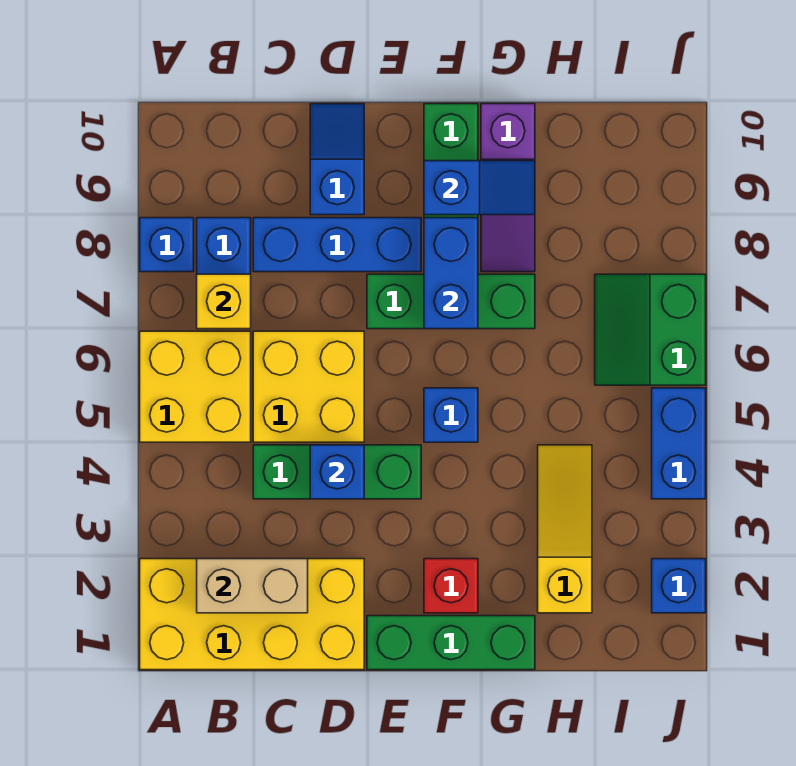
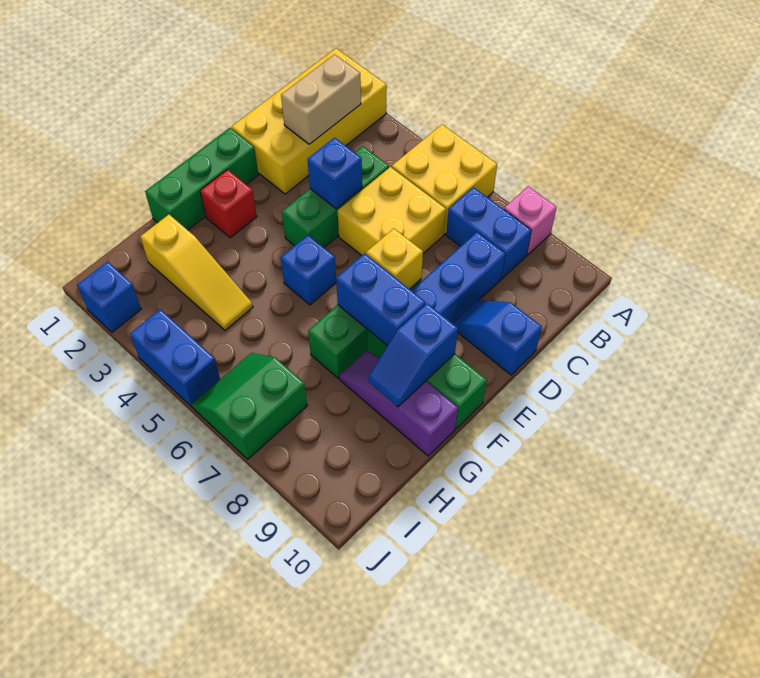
blue brick A8 level 1 -> pink brick A8 level 1
yellow brick B7 level 2 -> yellow brick E7 level 2
blue slope D9:D10 level 1 top 9 -> blue slope D9:D10 level 1 top 10
green slope I6:J7 level 1 top J -> green slope I6:J7 level 1 top 7

